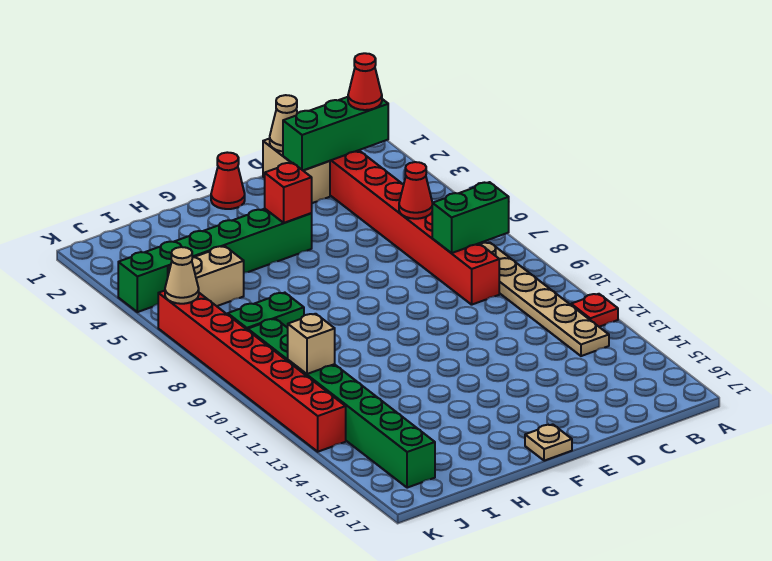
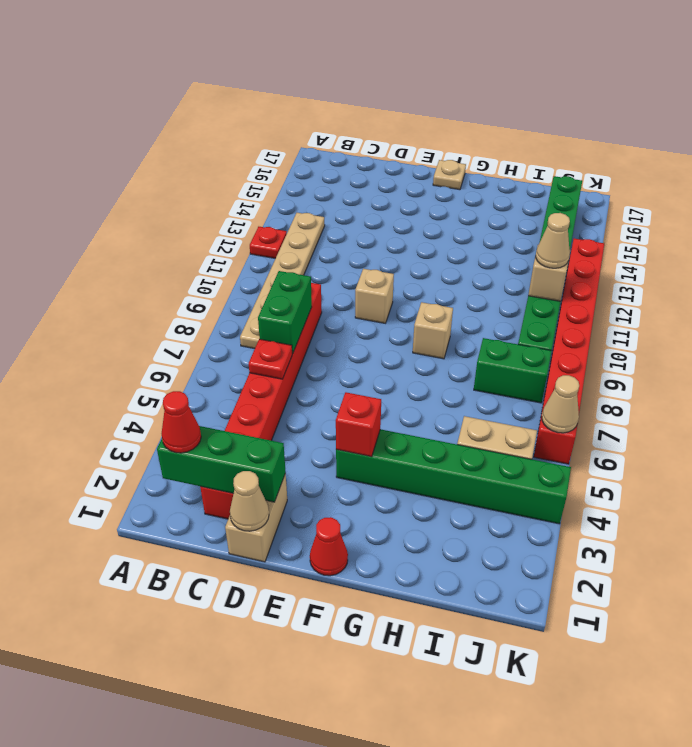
green brick B8:C8 level 2 -> green brick C7:C8 level 2
red cone C6 level 2 -> red plate C6 level 2
none -> tan brick E10 level 1
none -> tan brick G9 level 1
none -> tan cone J11 level 3

